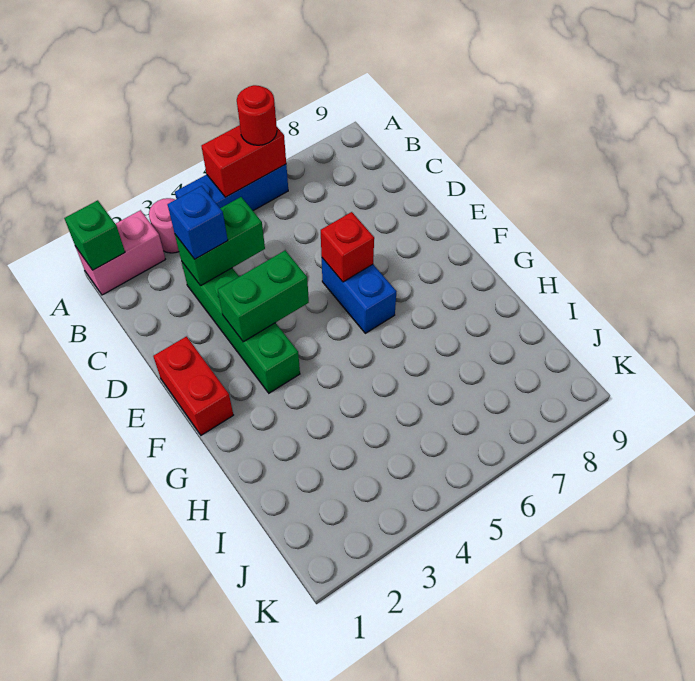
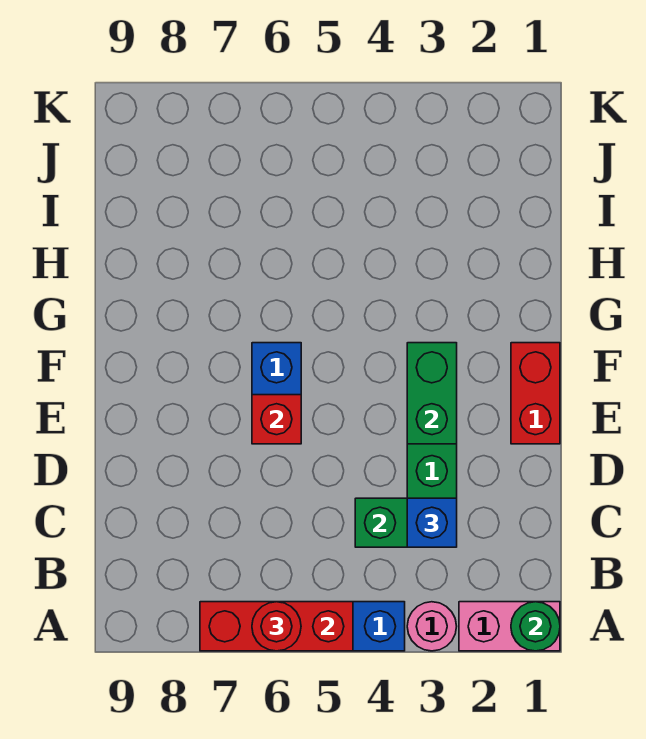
green brick A1 level 2 -> green round brick A1 level 2
red brick A5:A6 level 2 -> red brick A5:A7 level 2
green brick E3:E4 level 2 -> green brick E3:F3 level 2

